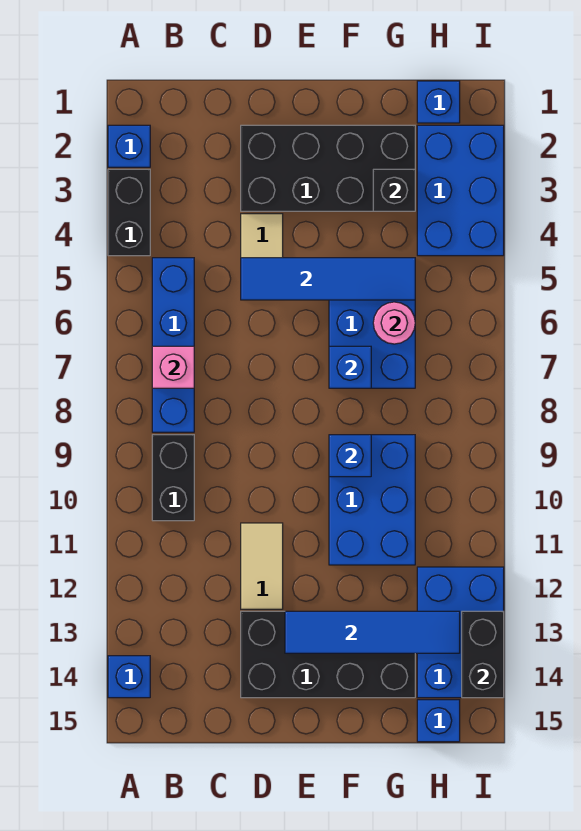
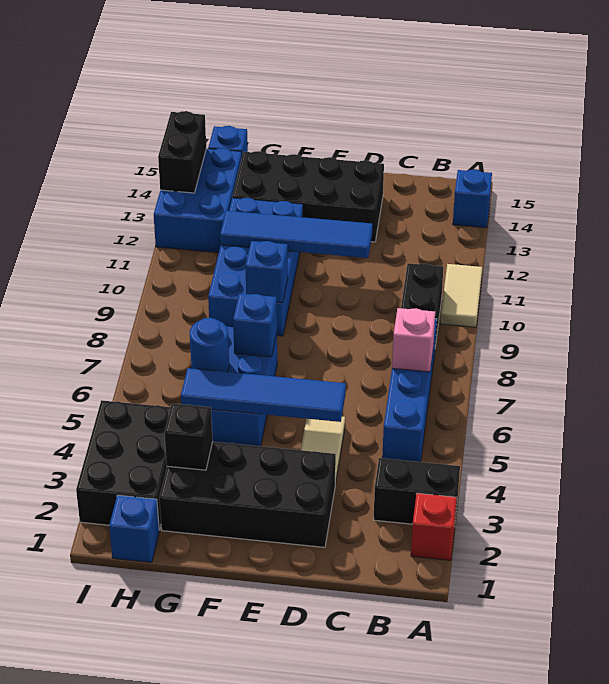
blue brick A2 level 1 -> red brick A2 level 1
black brick A3:A4 level 1 -> black brick A3:B3 level 1
tan tile D11:D12 level 1 -> tan tile A10:A11 level 1
blue tile E13:H13 level 2 -> blue tile D11:G11 level 2
blue brick F9:G11 level 1 -> blue brick F9:G12 level 1
pink round brick G6 level 2 -> blue round brick G6 level 2
blue brick H2:I4 level 1 -> black brick H2:I4 level 1

